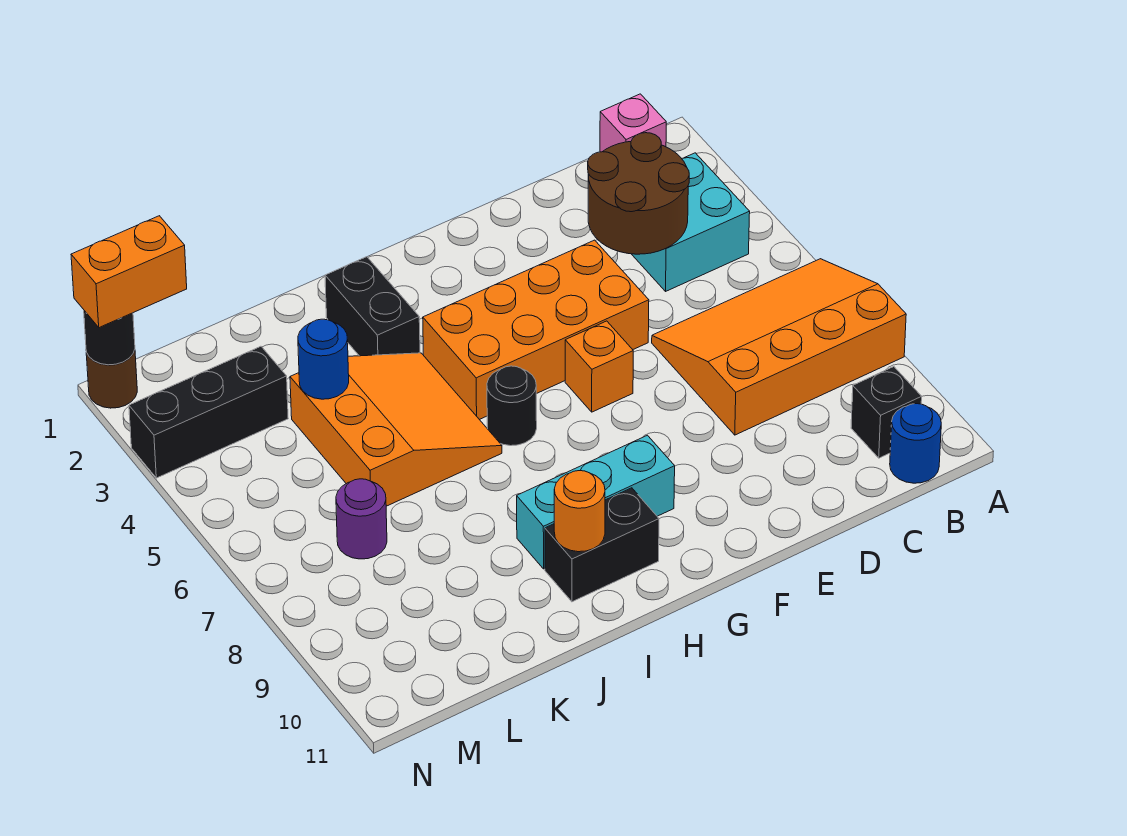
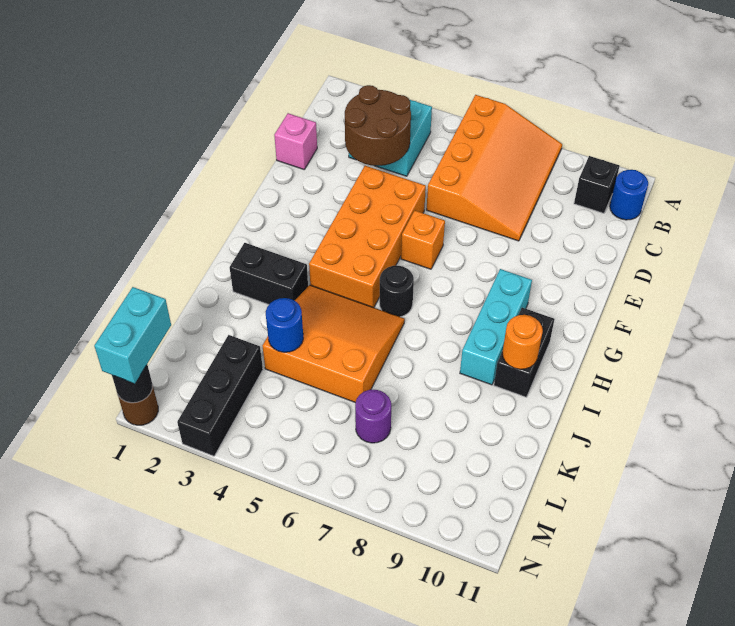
orange slope A6:D8 level 1 top 8 -> orange slope A6:D8 level 1 top 6
pink brick B1 level 1 -> pink brick D1 level 1
orange brick M1:N1 level 3 -> cyan brick M1:N1 level 3

